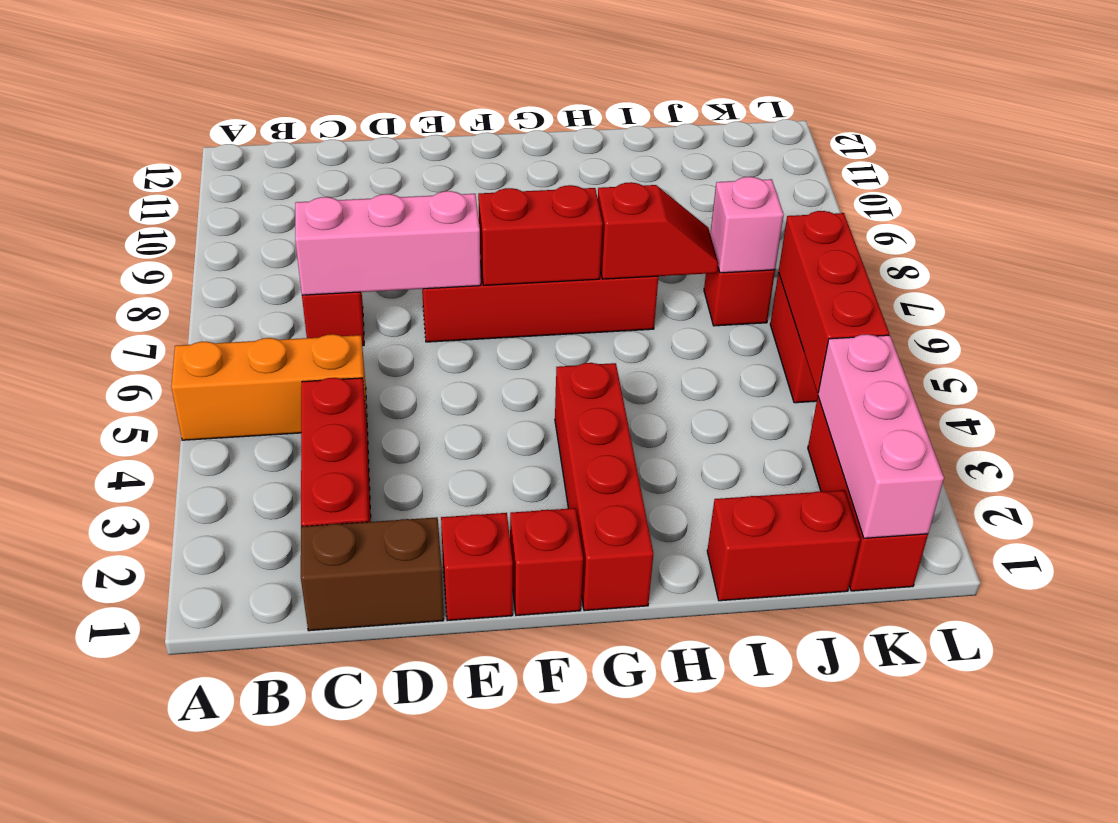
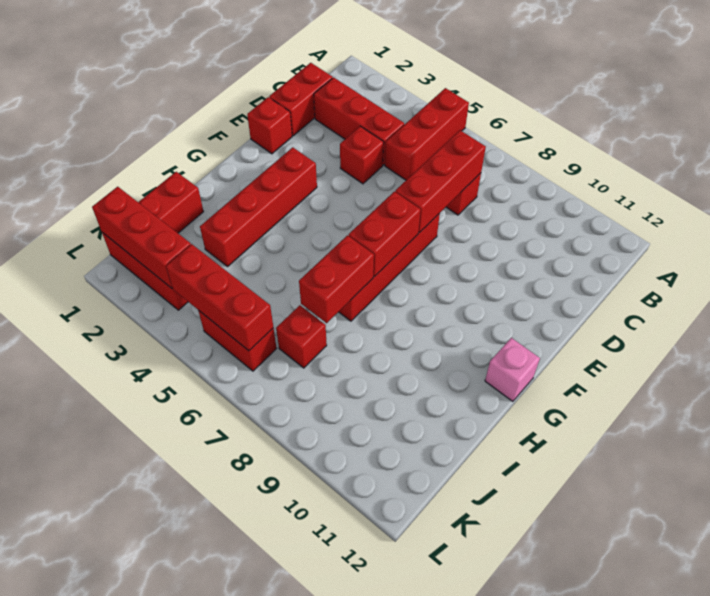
orange brick A5:C5 level 1 -> red brick A5:C5 level 1
brown brick C1:D1 level 1 -> red brick C1:D1 level 1
pink brick C7:E7 level 2 -> red brick C7:E7 level 2
red brick F1 level 1 -> red brick D4 level 1
red brick G1:G4 level 1 -> red brick F3:I3 level 1
red slope H7:I7 level 2 top H -> red brick H7:I7 level 2
pink brick J7 level 2 -> pink brick G12 level 1
pink brick K1:K3 level 2 -> red brick K1:K3 level 2

